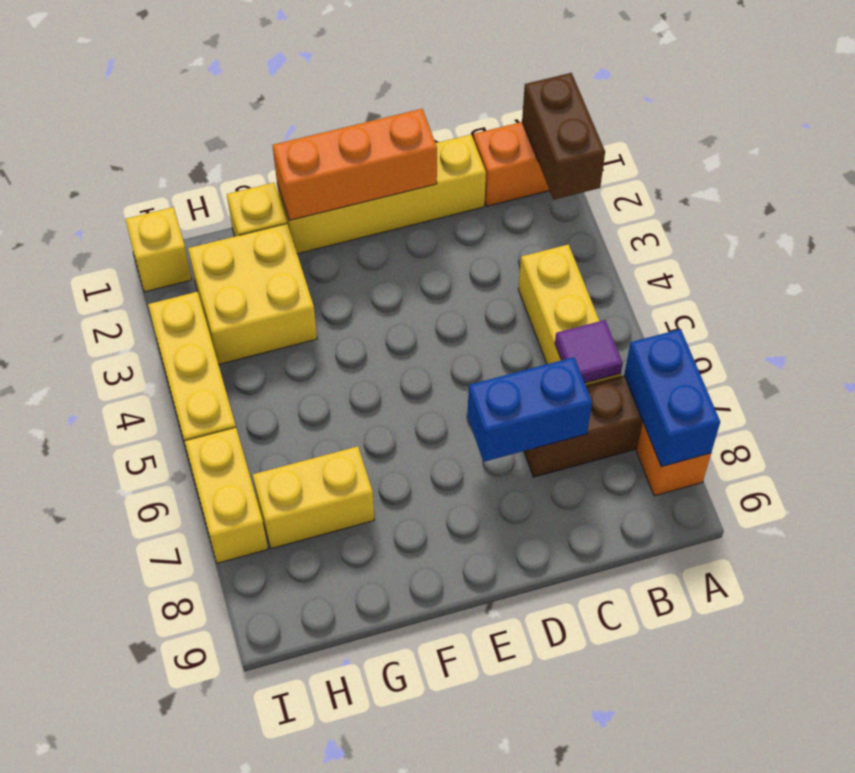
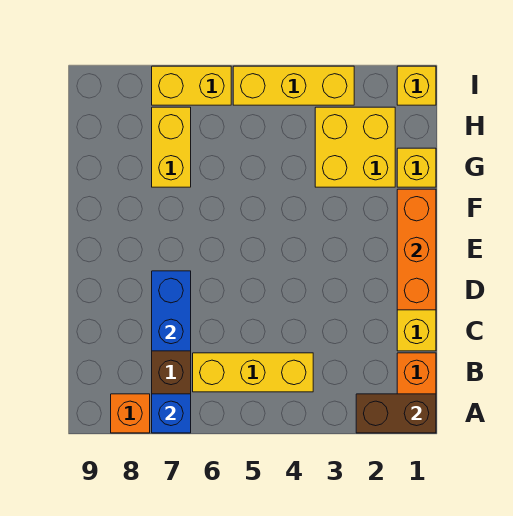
blue brick A7:A8 level 2 -> blue brick A7 level 2
purple tile B6 level 2 -> none

